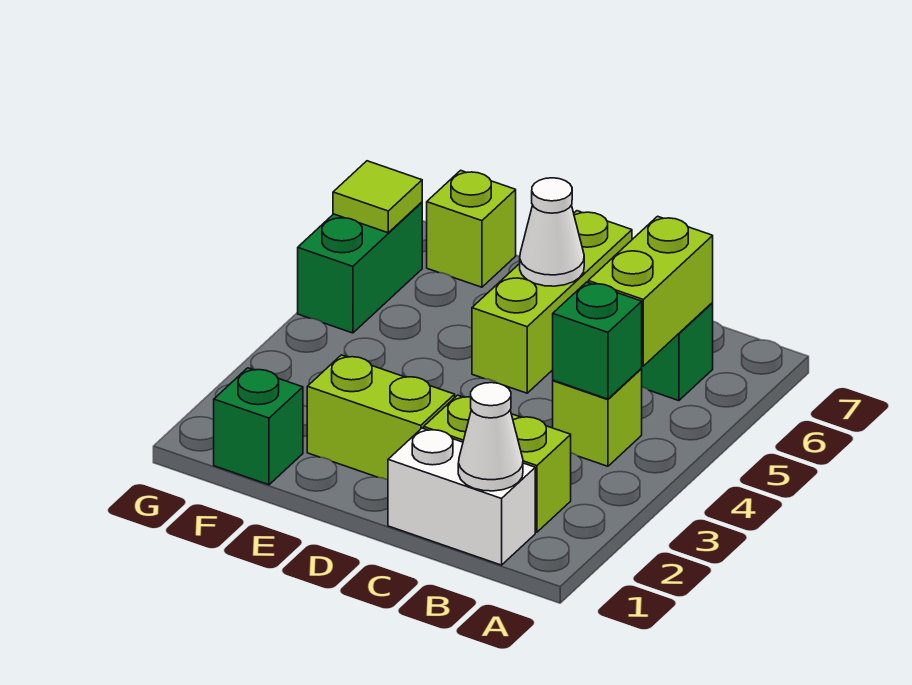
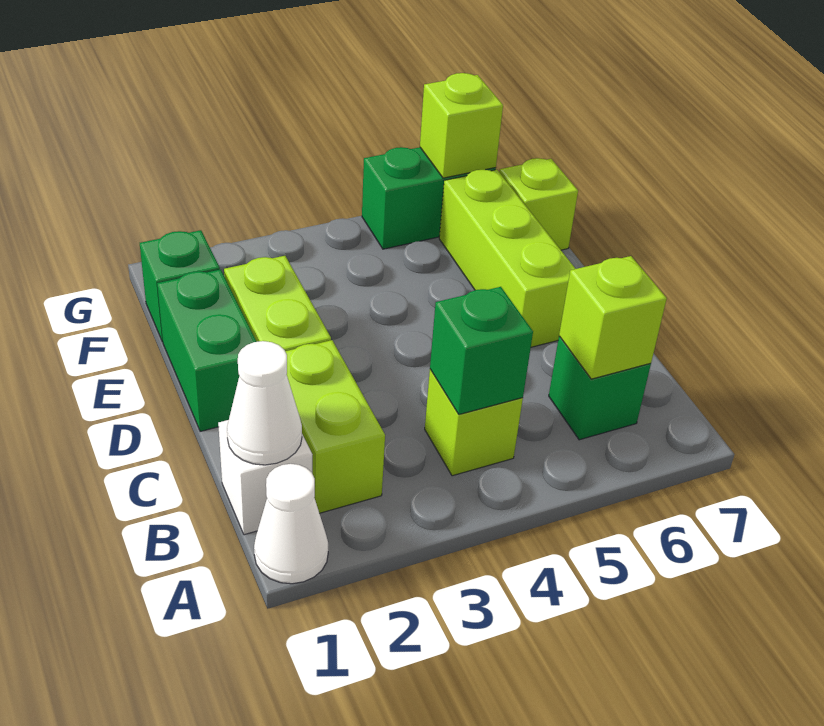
white brick B1:C1 level 1 -> white brick B1 level 1
lime brick B5:B6 level 2 -> lime brick B6 level 2
none -> green brick D1:E1 level 1
lime brick D5:D7 level 1 -> lime brick D6:F6 level 1
white cone D6 level 2 -> white cone A1 level 1
lime tile G6 level 2 -> lime brick G6 level 2

